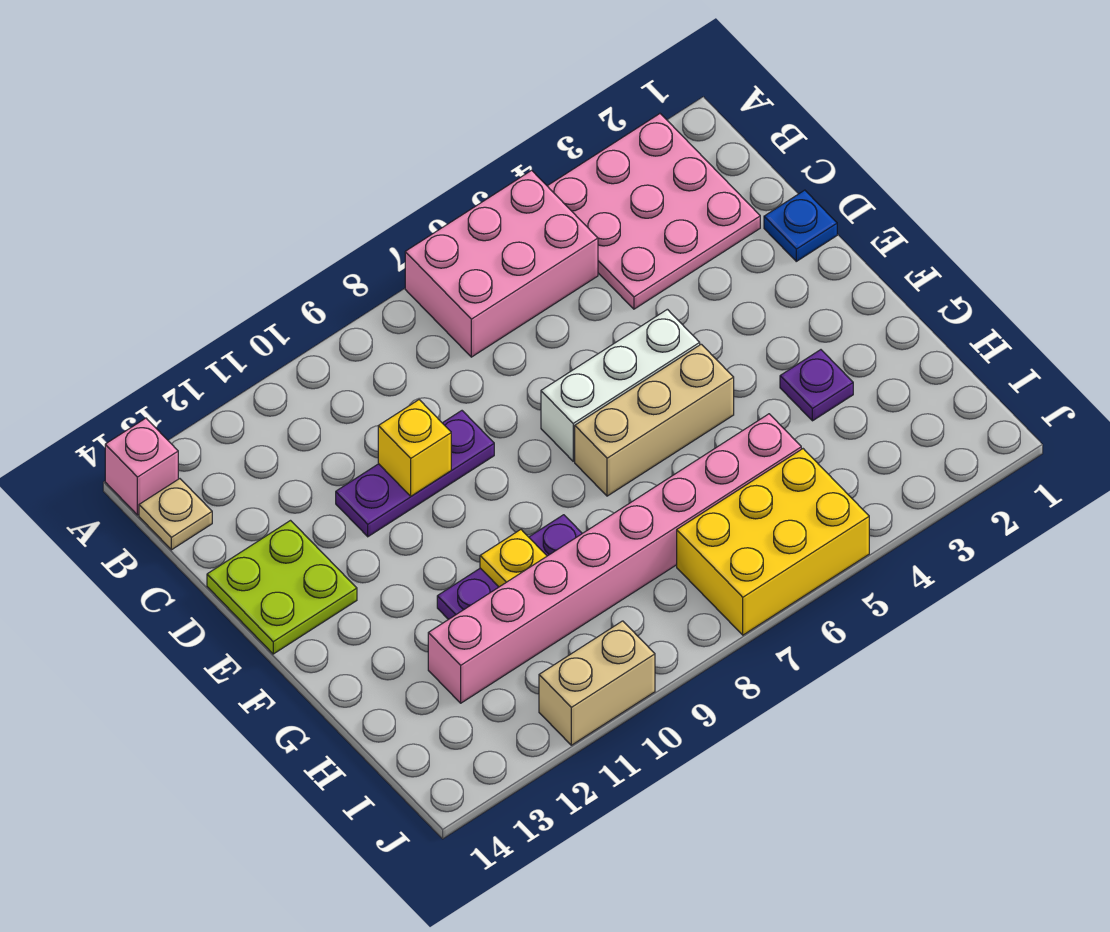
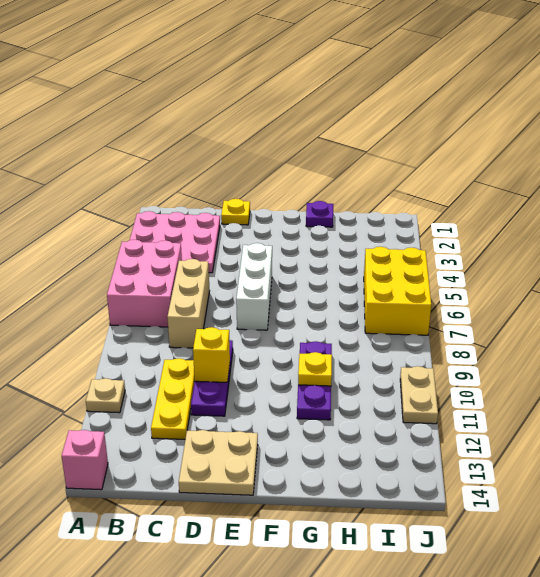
tan plate B14 level 1 -> tan plate A11 level 1
none -> yellow plate C10:C12 level 1
blue plate D1 level 1 -> yellow plate D1 level 1
lime plate D13:E14 level 1 -> tan plate D13:E14 level 1
tan brick F5:F7 level 1 -> tan brick C6:C8 level 1
purple plate G3 level 1 -> purple plate G1 level 1
pink brick H5:H12 level 1 -> none
tan brick J10:J11 level 1 -> tan plate J10:J11 level 1

